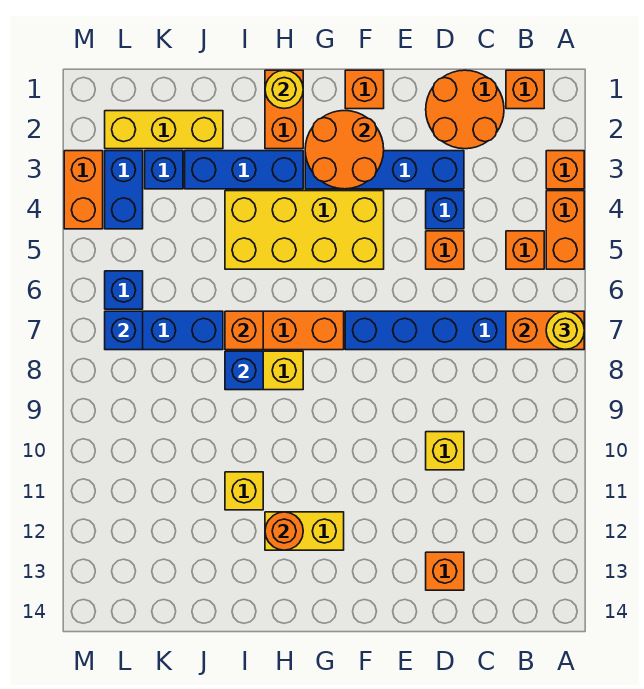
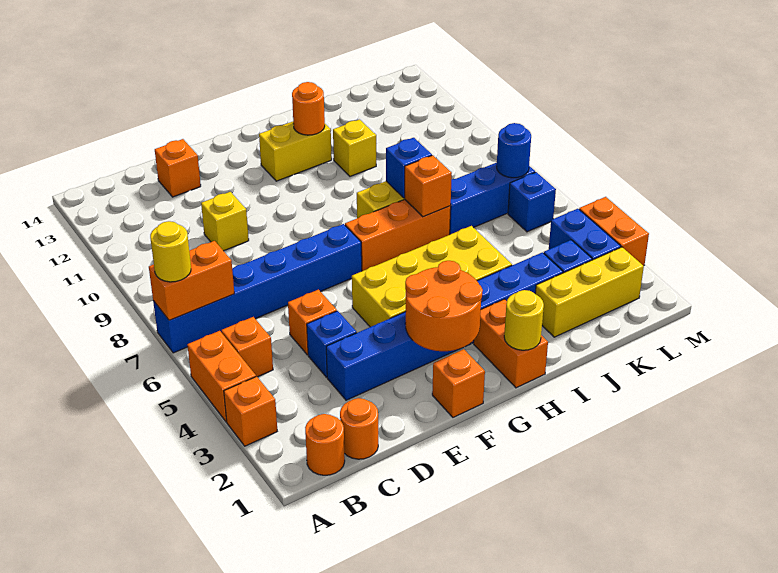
orange brick B1 level 1 -> orange round brick B1 level 1
orange round brick C1:D2 level 1 -> orange round brick C1 level 1
blue brick L7 level 2 -> blue round brick L7 level 2

